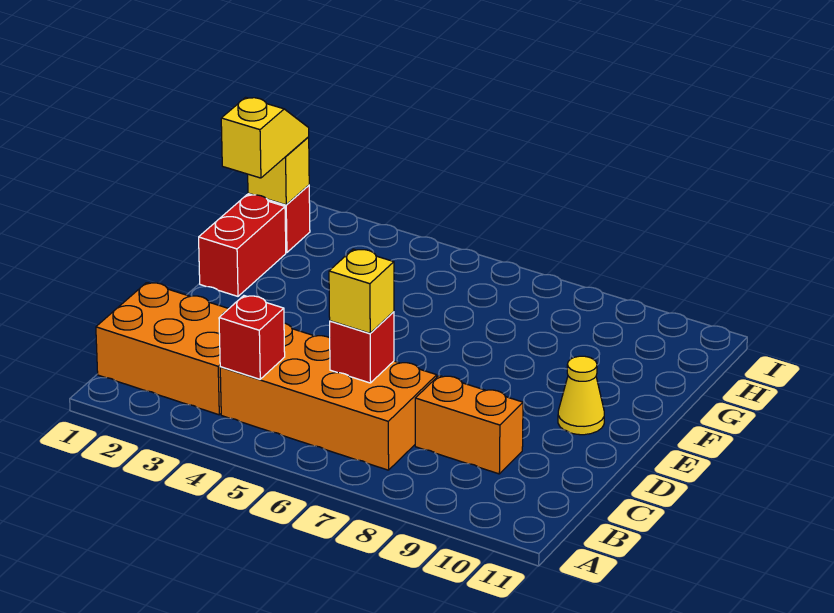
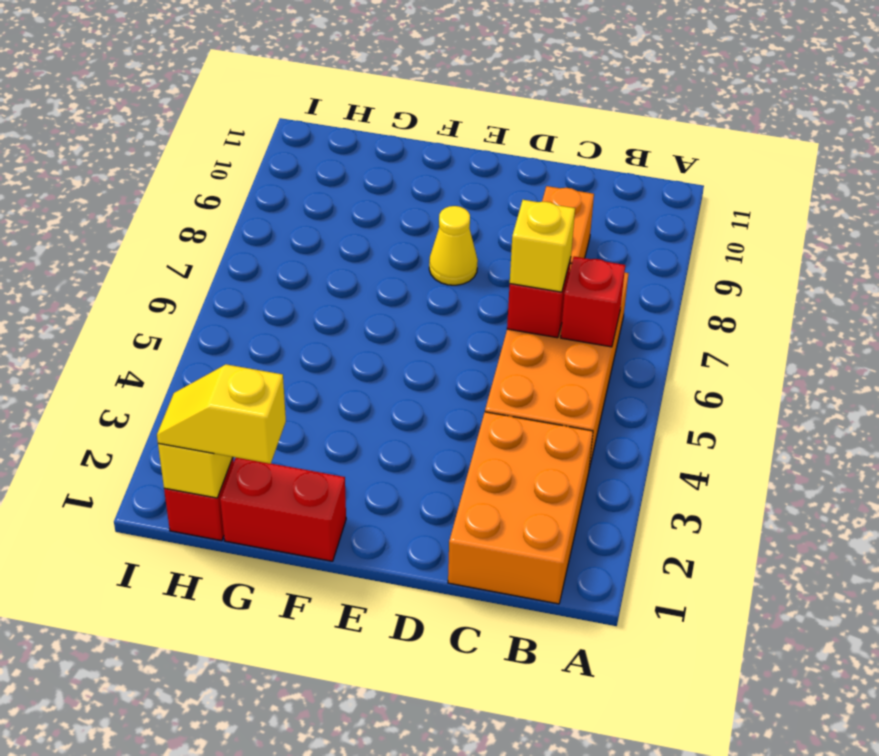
red brick B4 level 2 -> red brick B6 level 2
yellow cone E10 level 1 -> yellow cone E8 level 1

